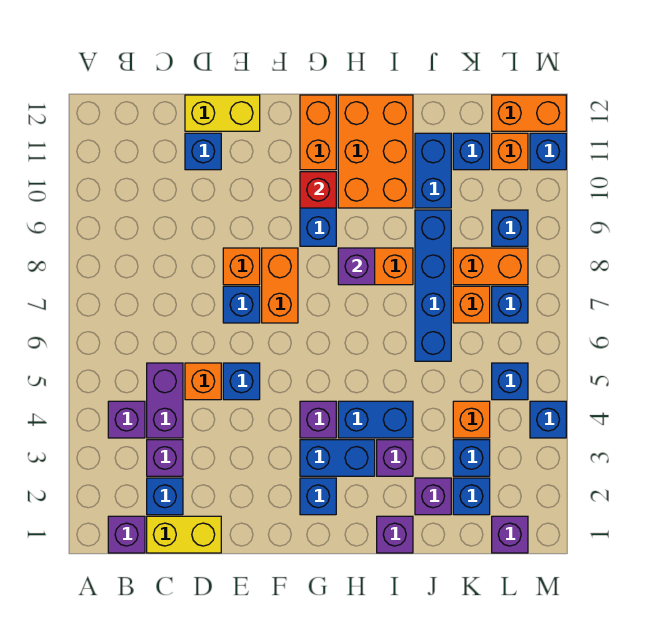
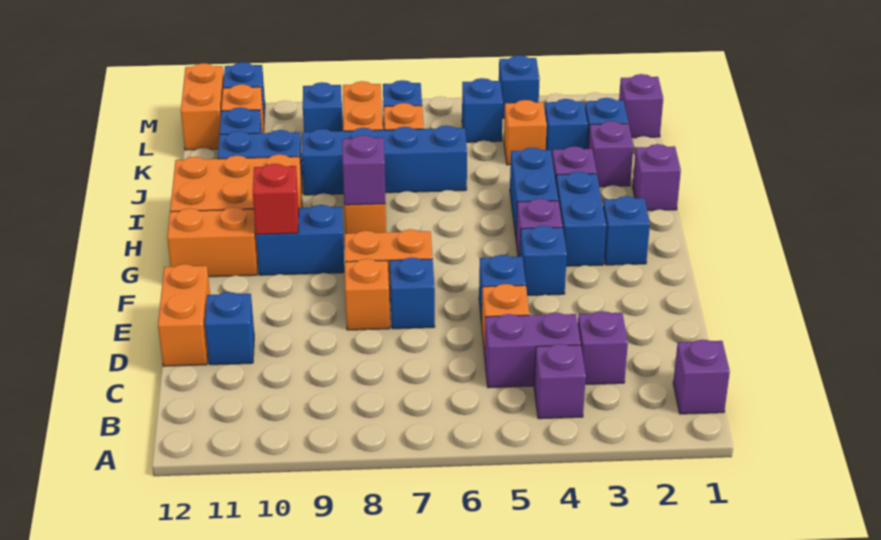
yellow brick C1:D1 level 1 -> none
blue brick C2 level 1 -> blue brick F4 level 1
yellow brick D12:E12 level 1 -> orange brick D12:E12 level 1

